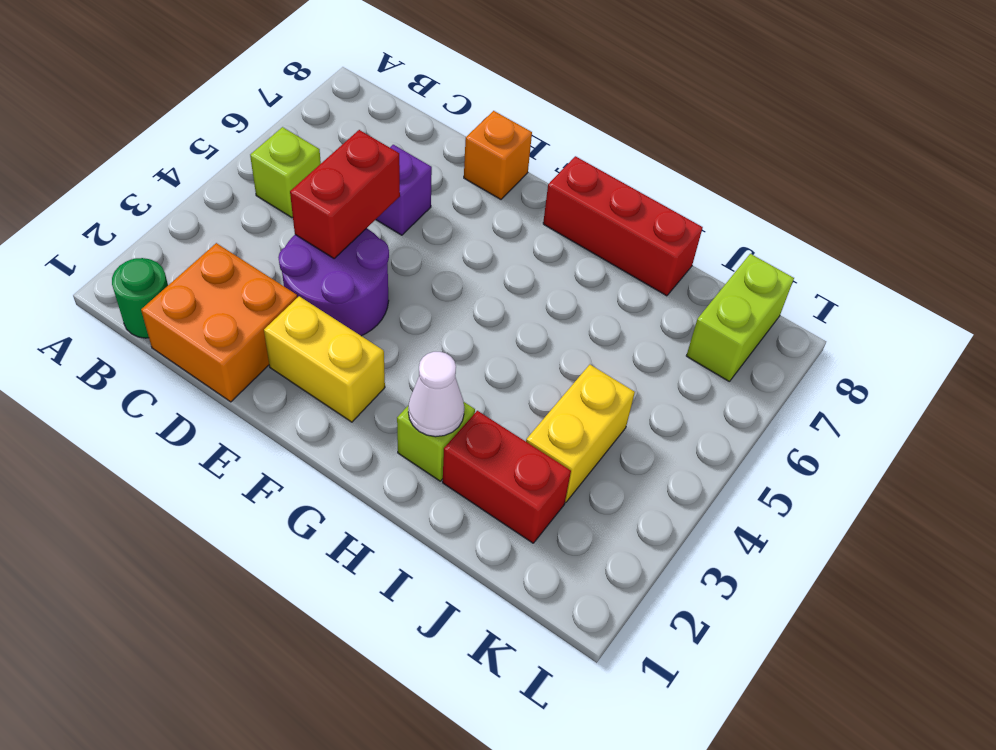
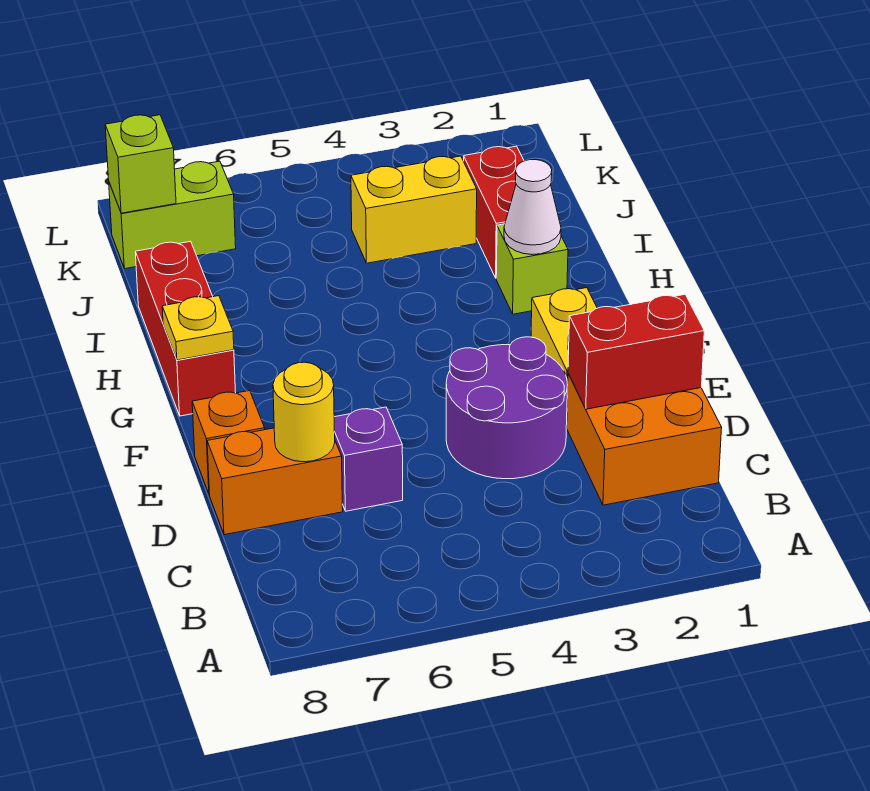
green round brick B1 level 1 -> none
lime brick B5 level 1 -> lime brick K8 level 2
red brick D4:D5 level 2 -> red brick D1:D2 level 2
none -> orange brick D7:D8 level 1
none -> yellow round brick D7 level 2
none -> yellow plate G8 level 2

